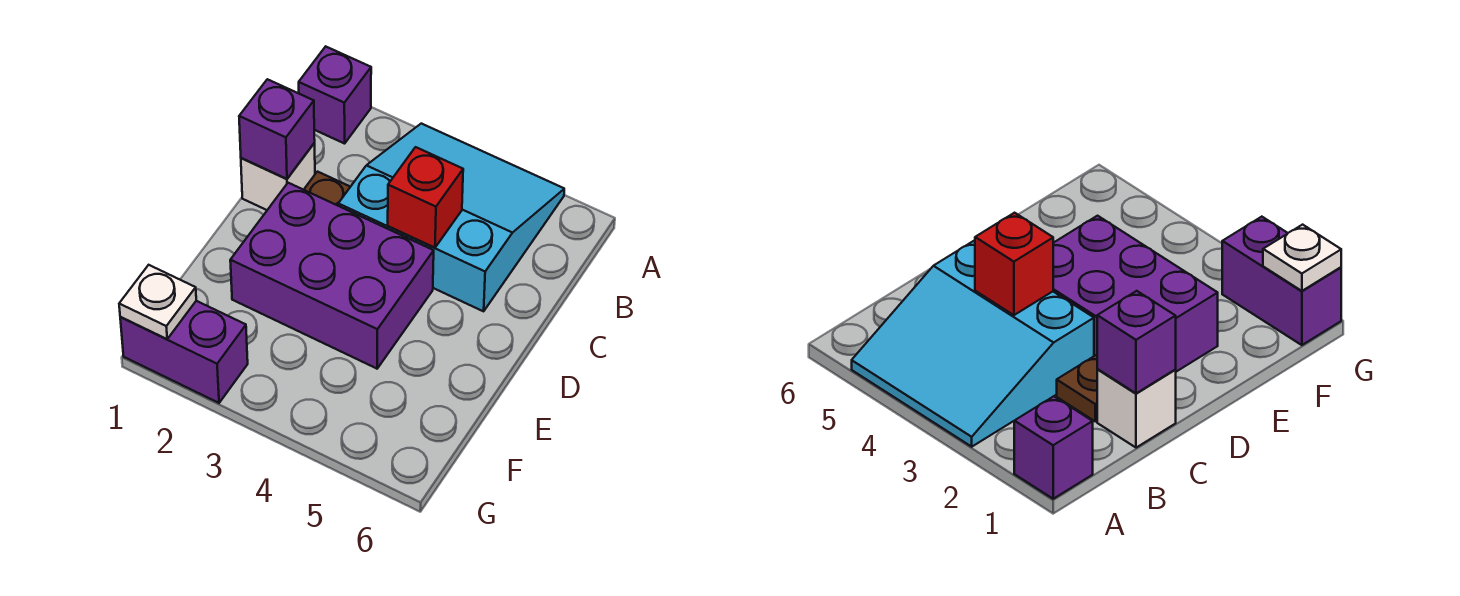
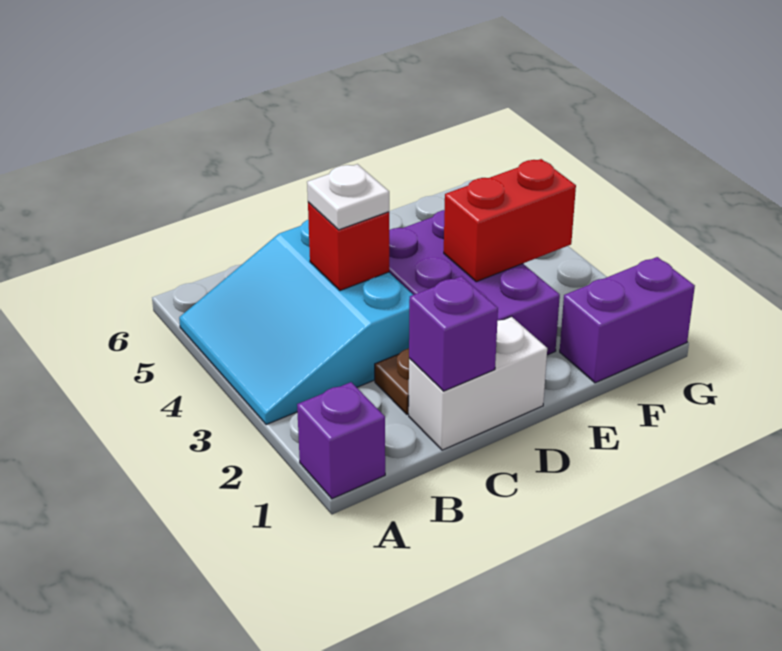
white brick C1 level 1 -> white brick C1:D1 level 1
none -> red brick E3:F3 level 2
purple brick G1:G2 level 1 -> purple brick F1:G1 level 1
white plate G1 level 2 -> white plate C4 level 3

